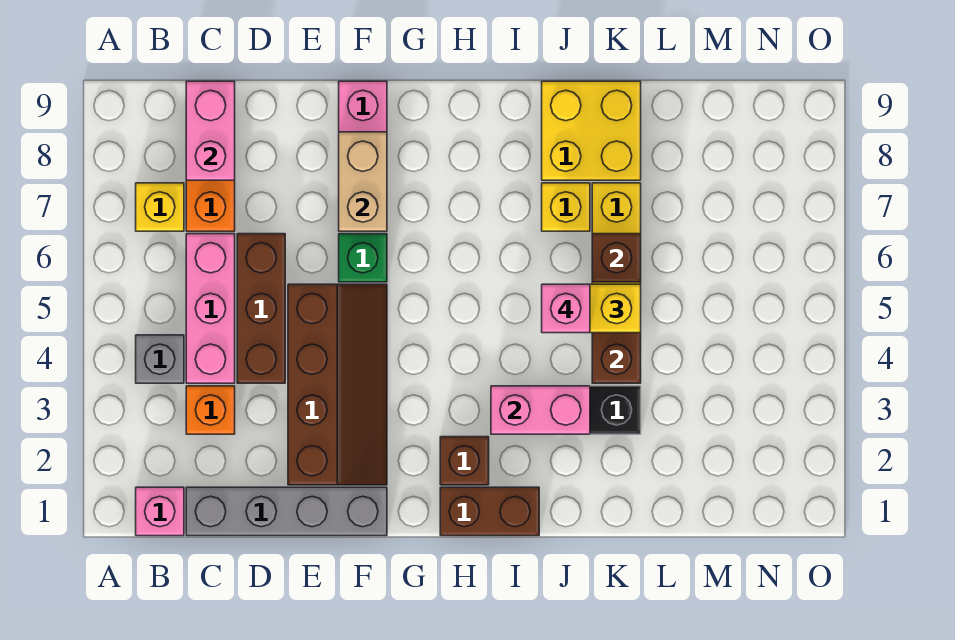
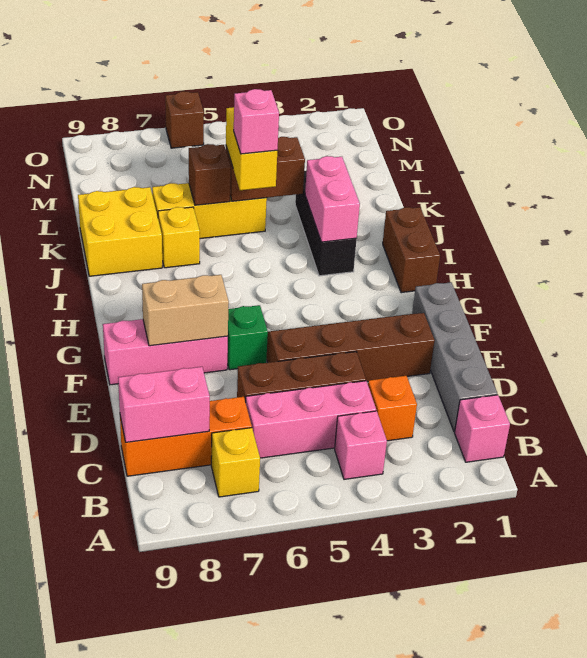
grey brick B4 level 1 -> pink brick B4 level 1
brown brick H2 level 1 -> brown brick O6 level 1

